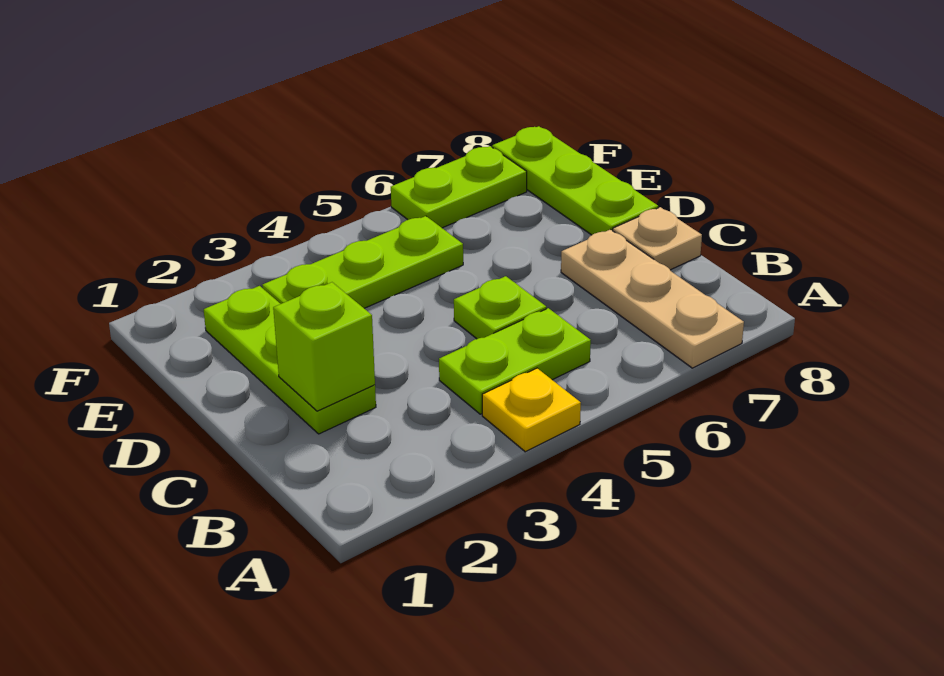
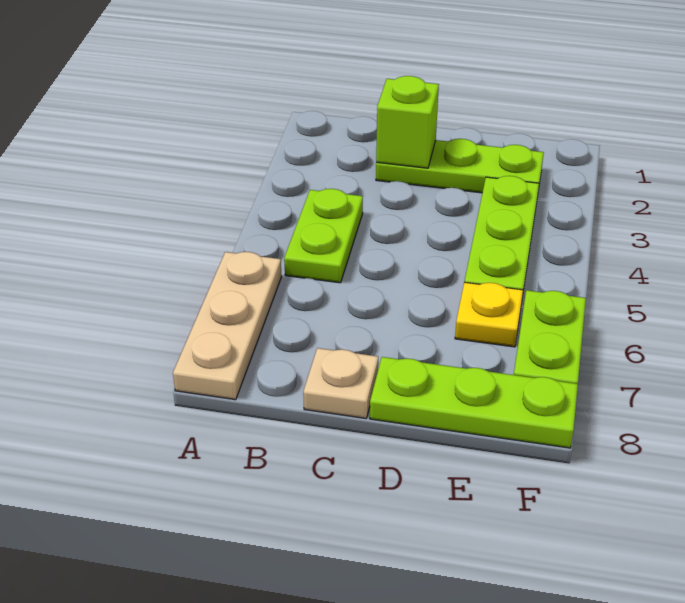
yellow plate A4 level 1 -> yellow plate E6 level 1
tan plate A7:C7 level 1 -> tan plate A6:A8 level 1
lime plate C5 level 1 -> none

